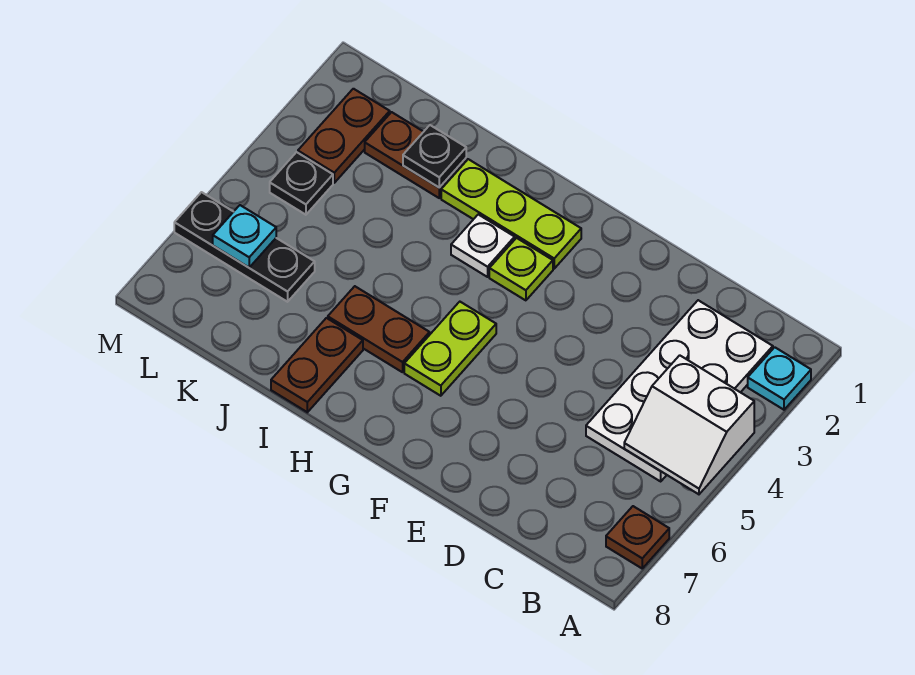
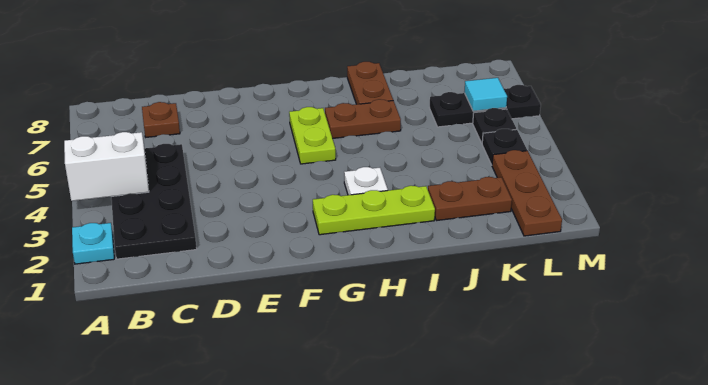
brown plate A7 level 1 -> brown plate C7 level 1
white plate B2:C5 level 1 -> black plate B2:C5 level 1
lime plate G3 level 1 -> none
black plate J2 level 2 -> black plate L5 level 1
brown plate L2:L3 level 1 -> brown plate L1:L3 level 1
cyan plate L6 level 2 -> cyan tile L6 level 2

